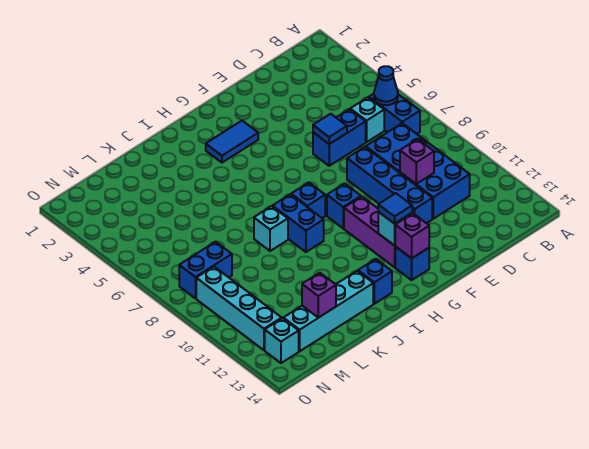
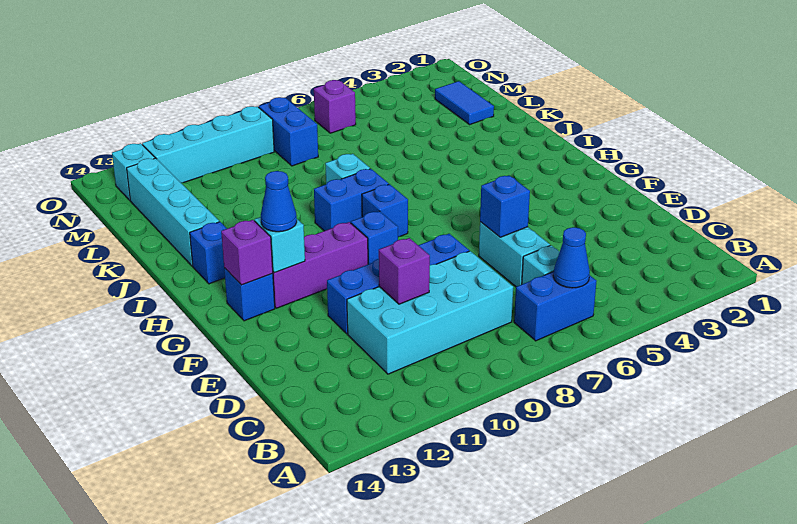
blue brick C8:D11 level 1 -> cyan brick C8:D11 level 1
blue brick D6:E6 level 1 -> cyan brick D6:E6 level 1
blue tile E6 level 2 -> blue brick E6 level 2
blue tile G3:H3 level 1 -> blue tile L2:M2 level 1
blue tile G12 level 3 -> blue cone G12 level 3
purple brick L13 level 2 -> purple brick N6 level 1

